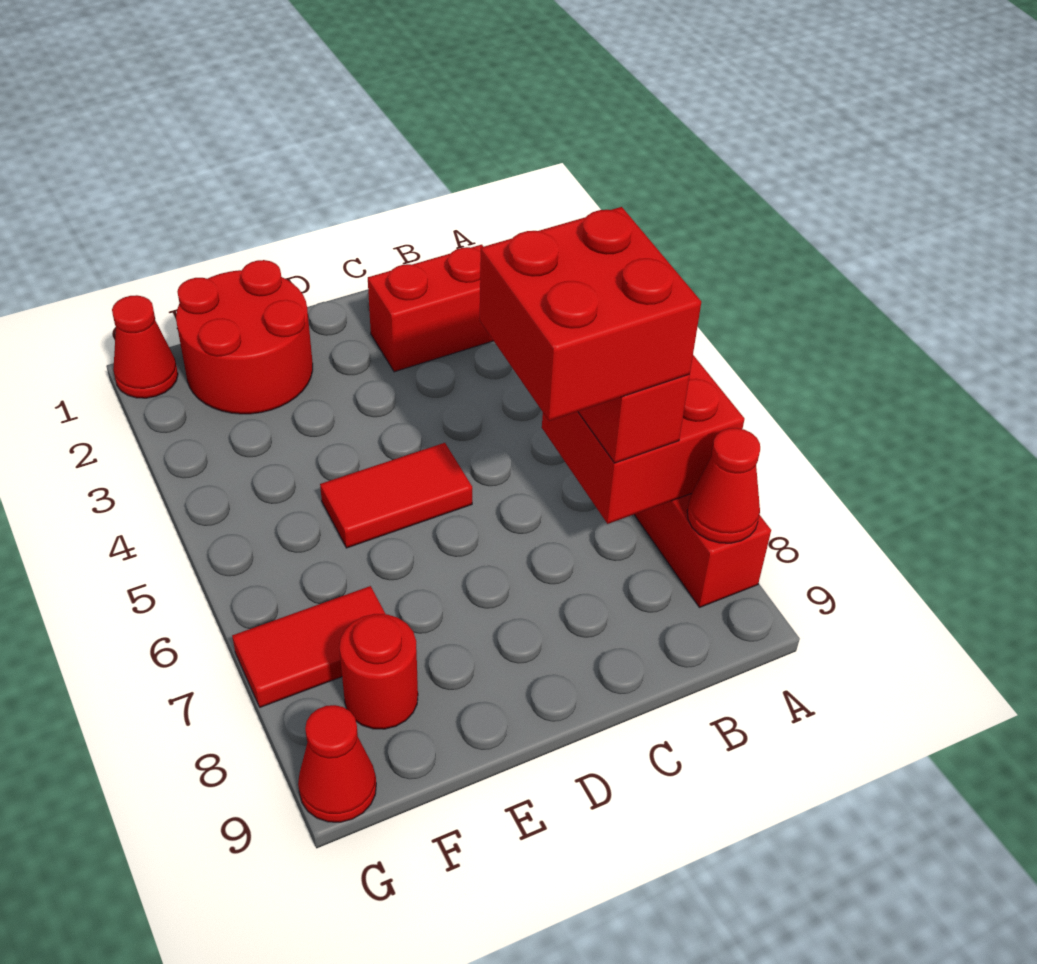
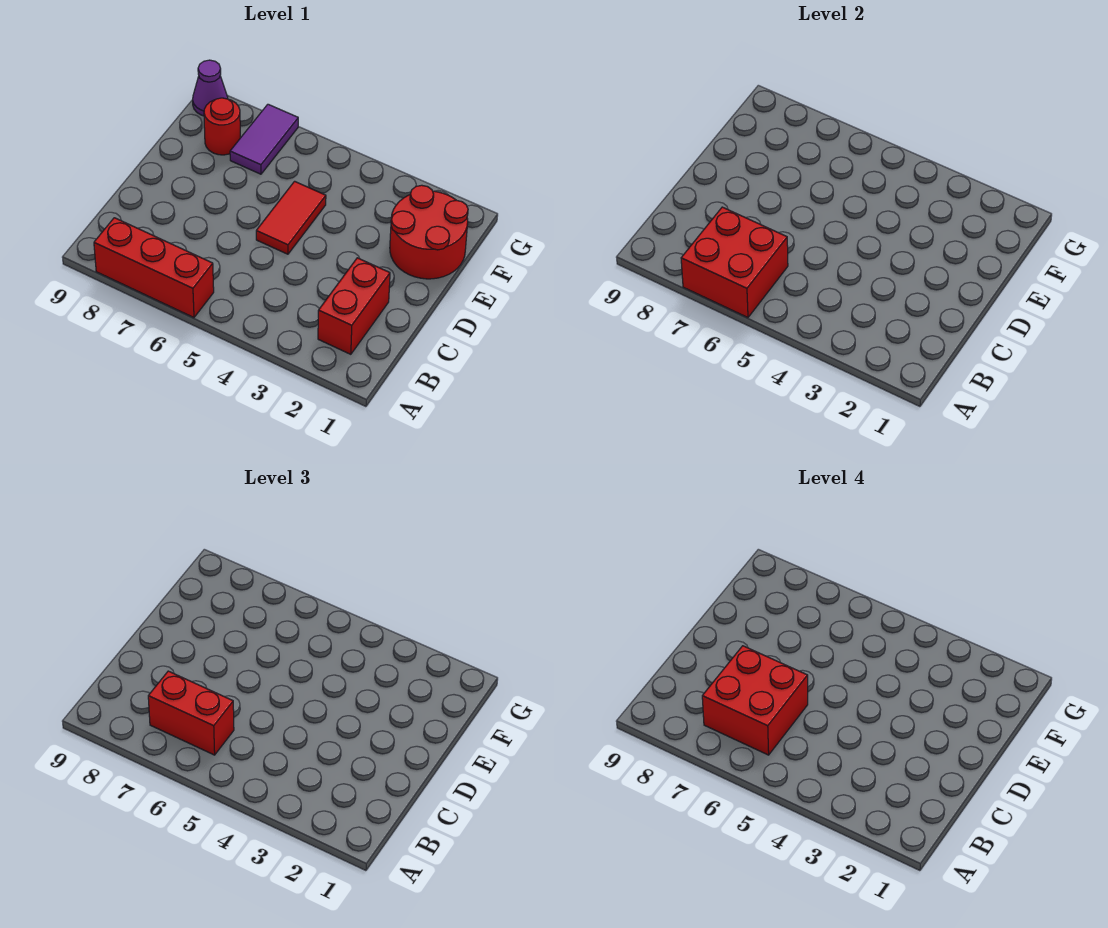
red cone A8 level 2 -> none
red tile F7:G7 level 1 -> purple tile F7:G7 level 1
red cone G1 level 1 -> none
red cone G9 level 1 -> purple cone G9 level 1

